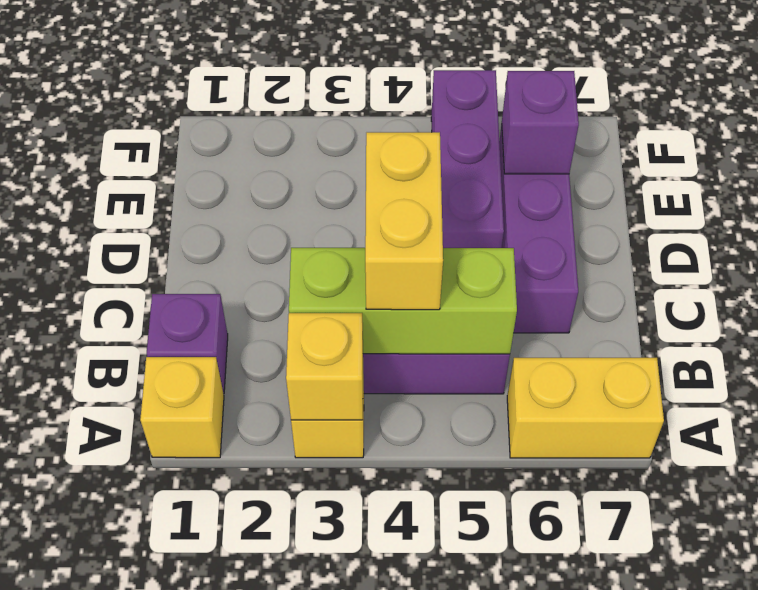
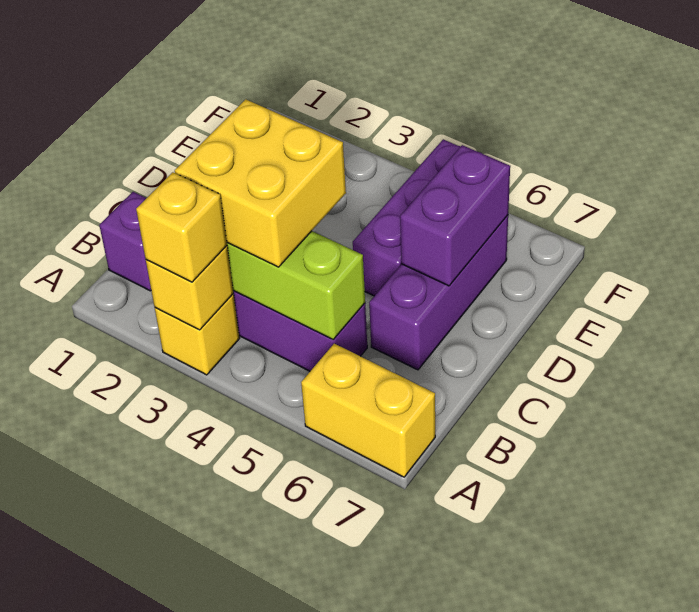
yellow brick A1 level 1 -> yellow brick A3 level 3
yellow brick B4:C4 level 3 -> yellow brick B3:C4 level 3
purple brick E6 level 2 -> purple brick D6:E6 level 2

